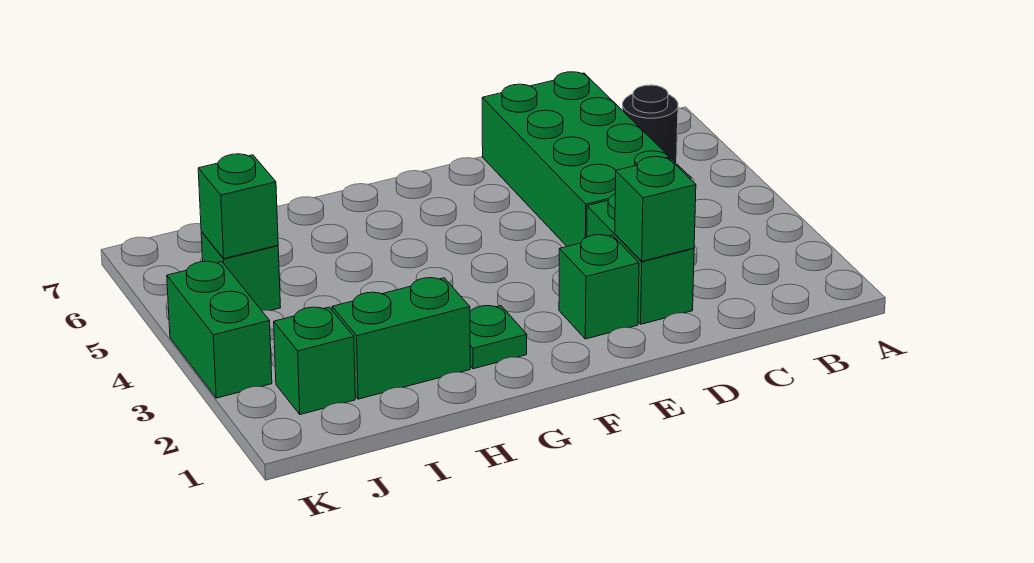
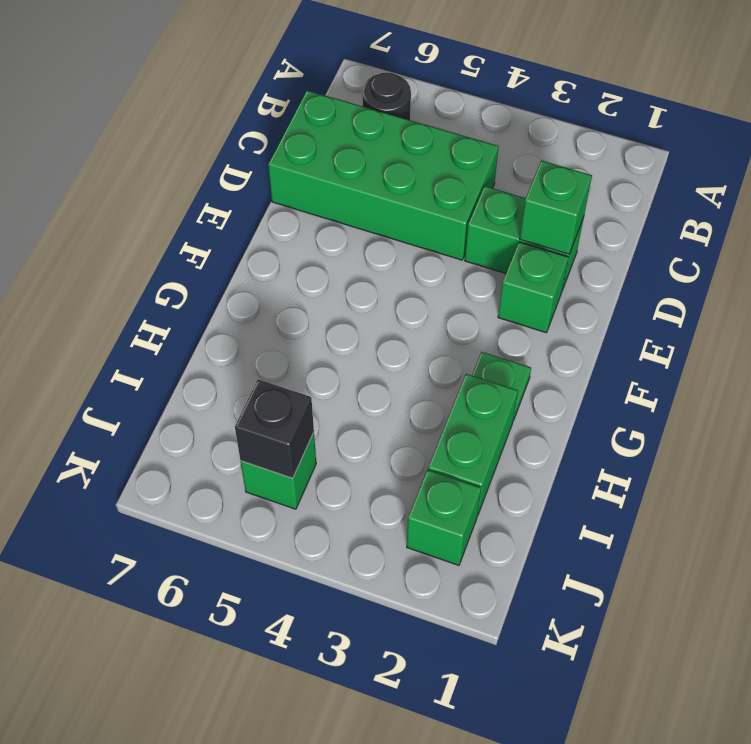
green brick J5 level 2 -> black brick J5 level 2
green brick K3:K4 level 1 -> none

